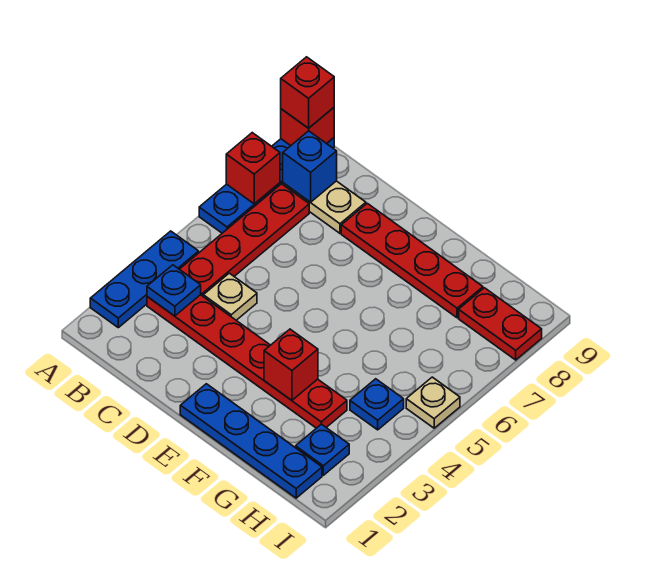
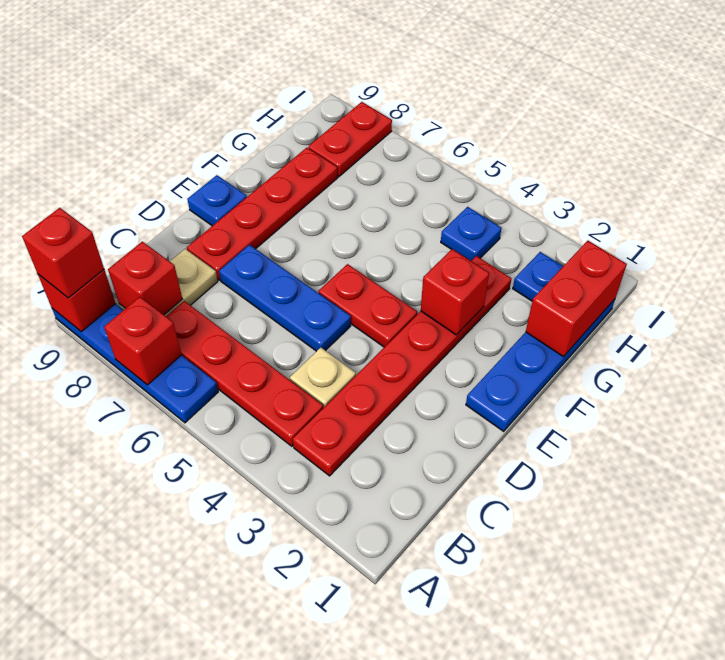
blue plate A2:A4 level 1 -> blue plate D5:D7 level 1
blue plate B3 level 2 -> blue plate E9 level 1
blue brick B8 level 2 -> red brick B8 level 2
none -> red plate E4:E5 level 1
none -> red brick G1:H1 level 2
tan plate I5 level 1 -> none

